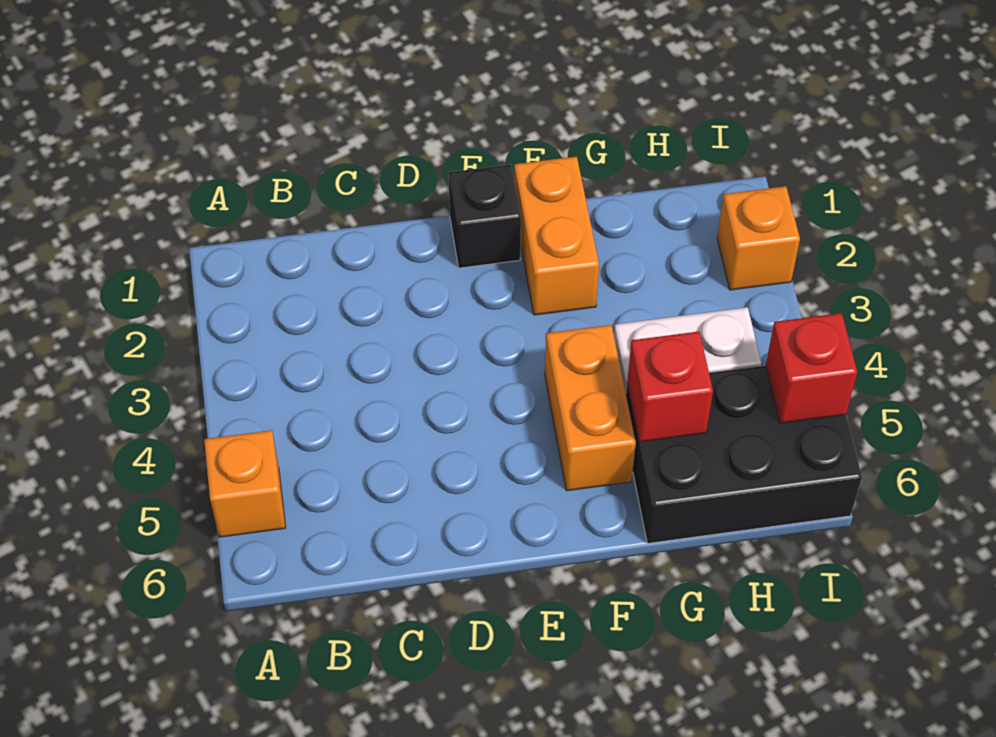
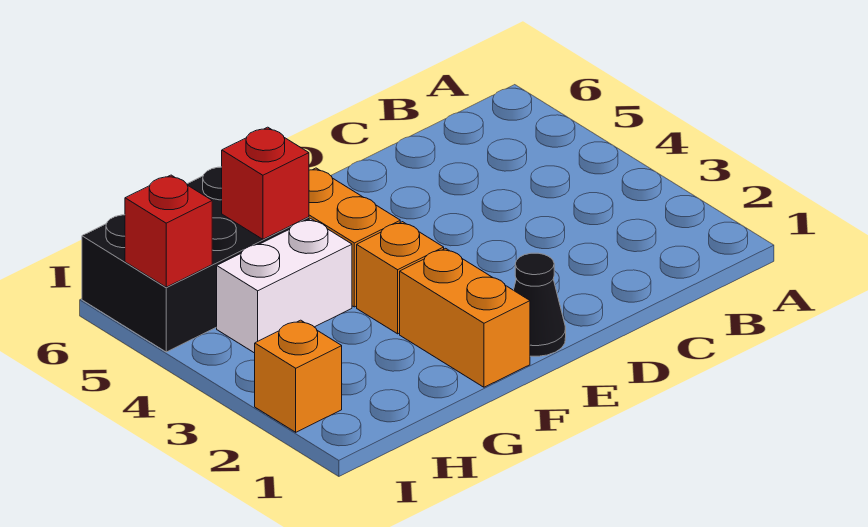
orange brick A5 level 1 -> orange brick F3 level 1
black brick E1 level 1 -> black cone E1 level 1

